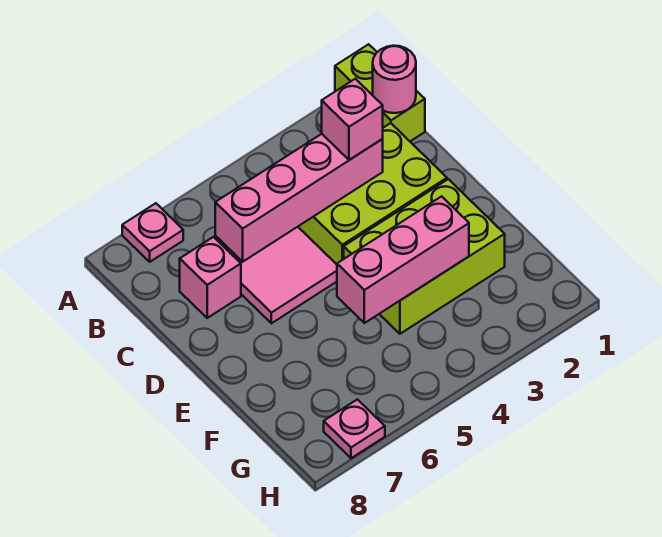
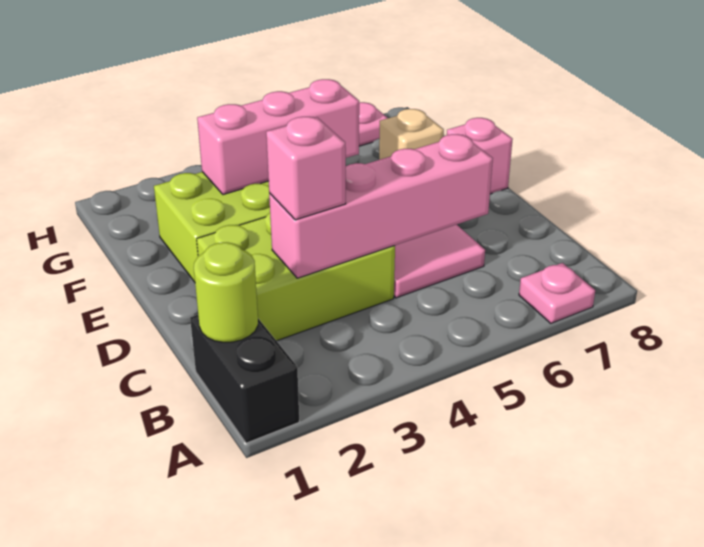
lime brick A1:B1 level 1 -> black brick A1:B1 level 1
pink round brick B1 level 2 -> lime round brick B1 level 2
pink brick C7 level 1 -> pink brick E8 level 1
none -> tan brick F7 level 1

